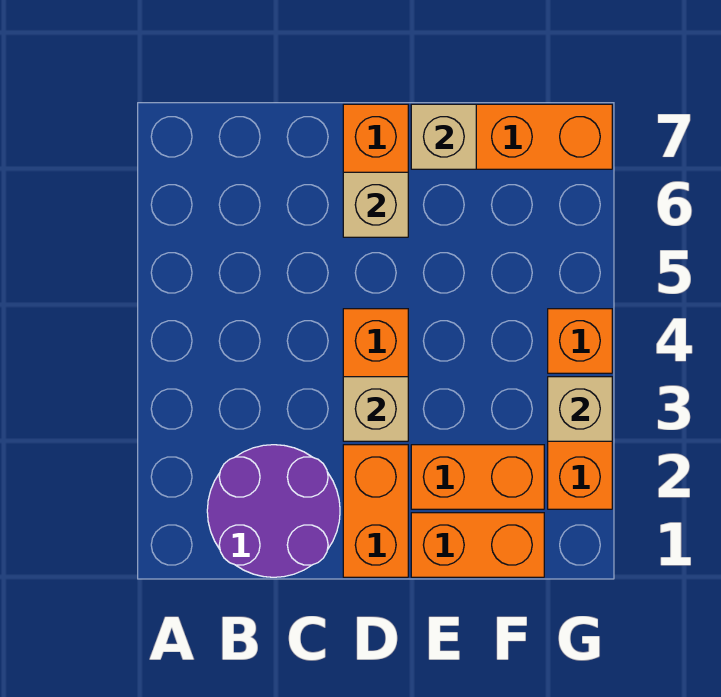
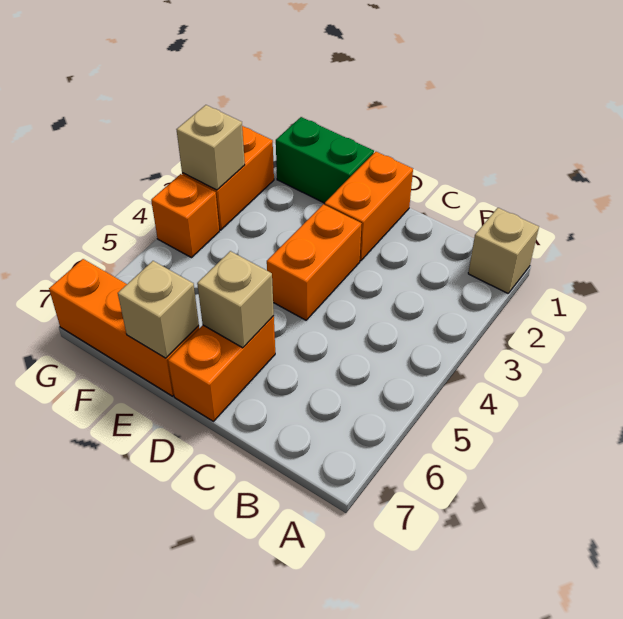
purple round brick B1:C2 level 1 -> none
tan brick D3 level 2 -> tan brick A1 level 1
orange brick E1:F1 level 1 -> green brick E1:F1 level 1
orange brick E2:F2 level 1 -> none

